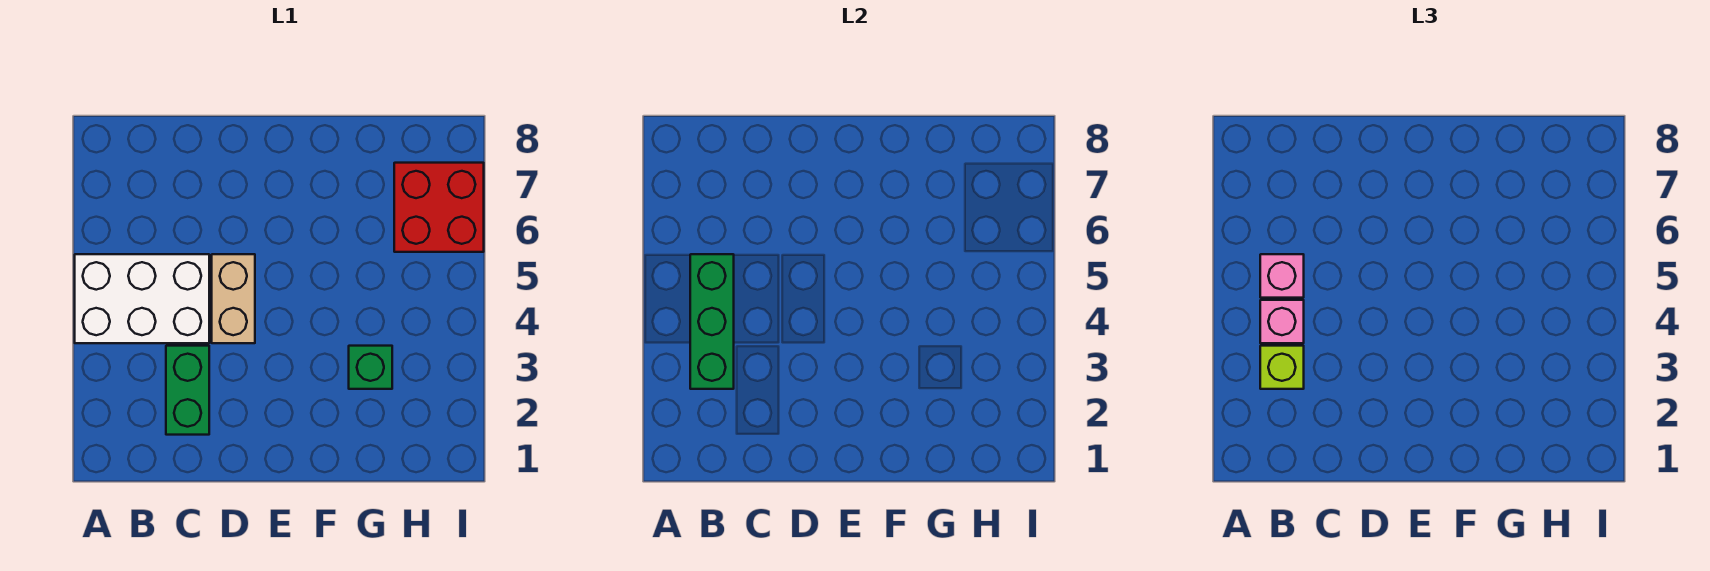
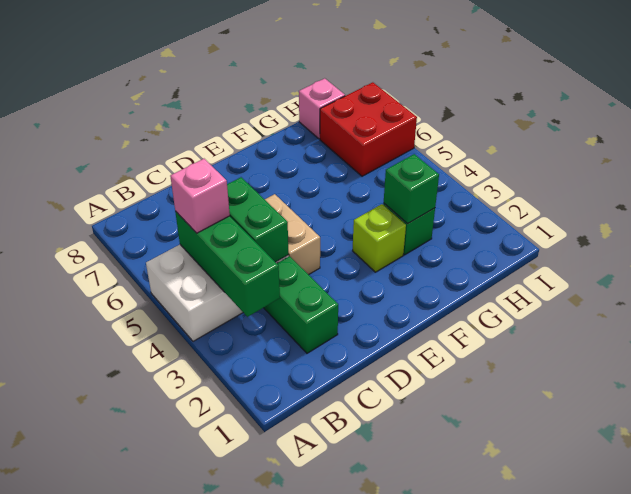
lime brick B3 level 3 -> lime brick F3 level 1
pink brick B4 level 3 -> pink brick H8 level 1
none -> green brick C4:C5 level 2
none -> green brick G3 level 2

